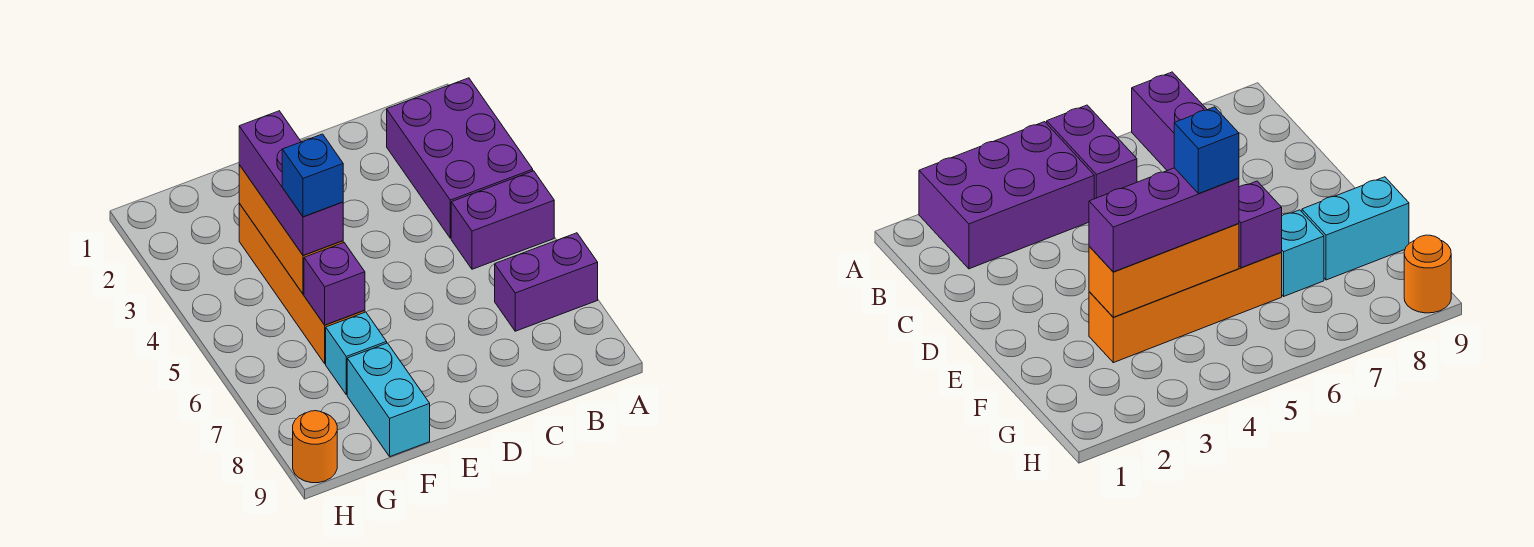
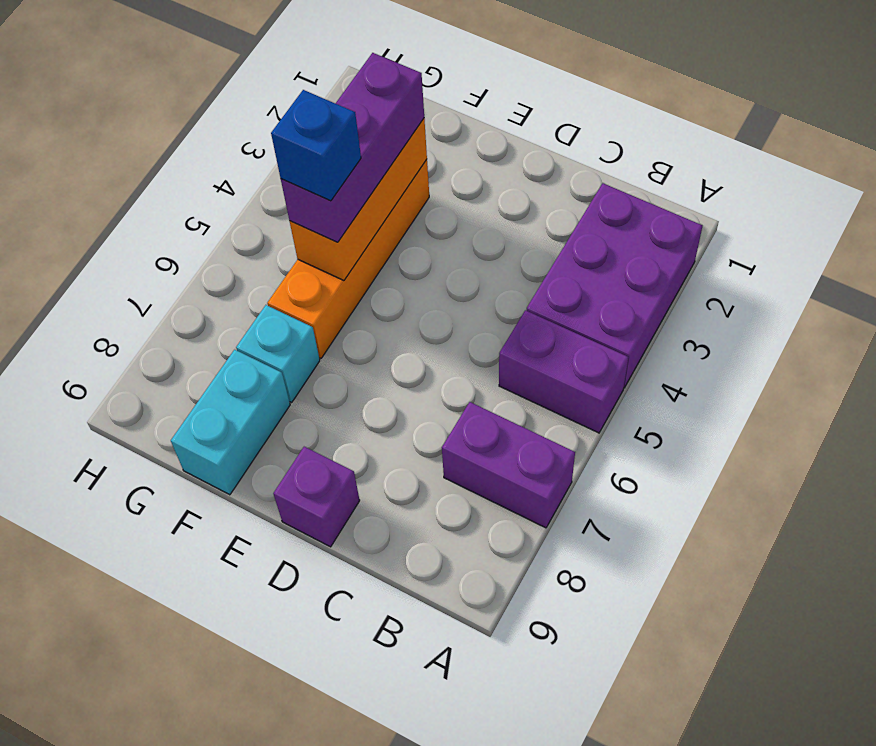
purple brick F6 level 2 -> purple brick D9 level 1
orange round brick H9 level 1 -> none

